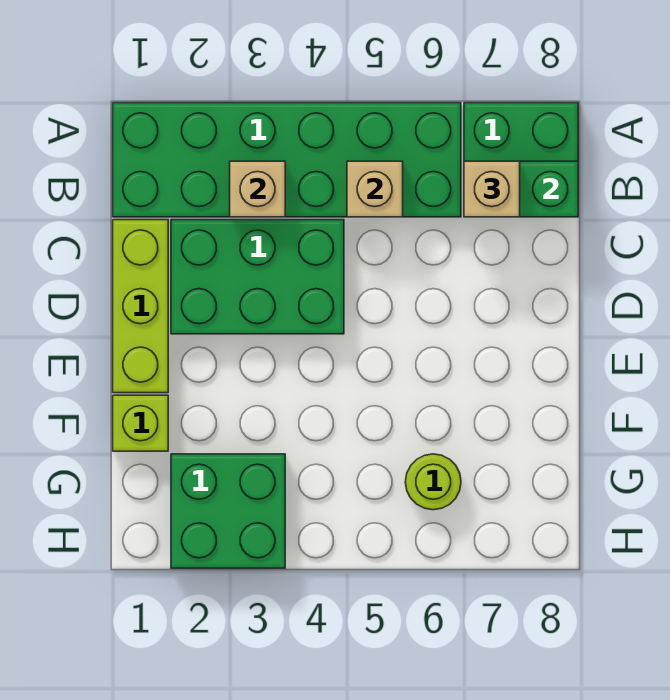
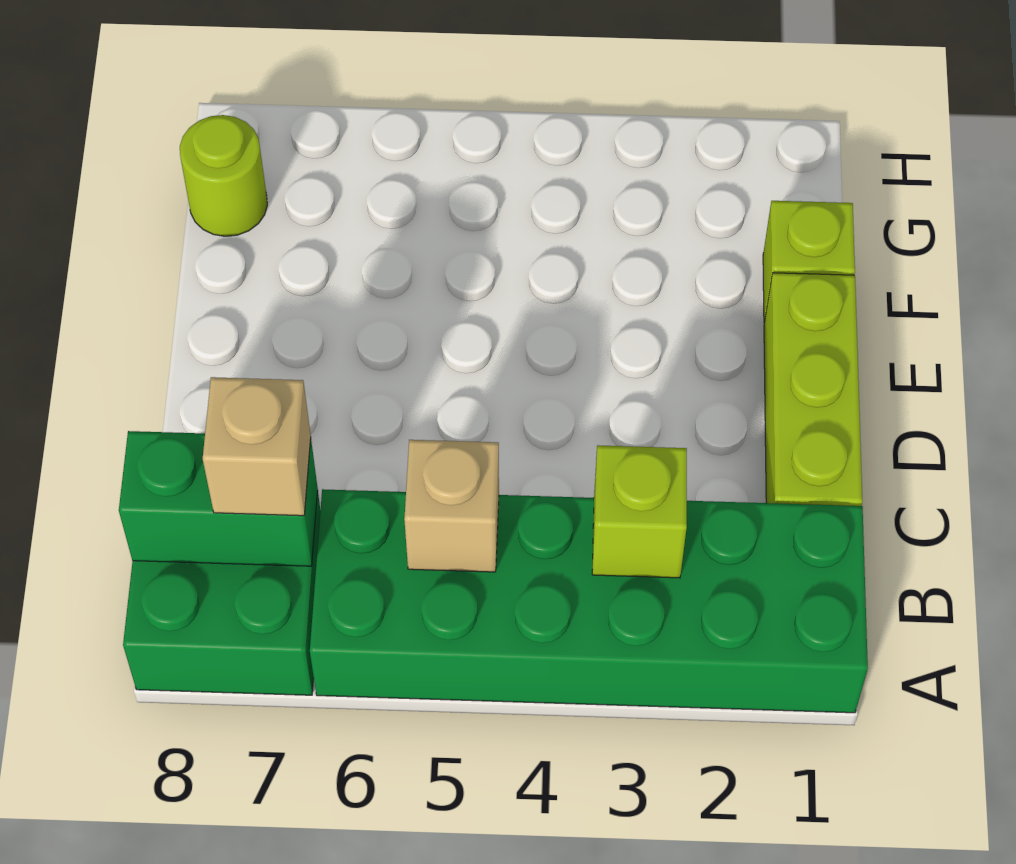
tan brick B3 level 2 -> lime brick B3 level 2
green brick C2:D4 level 1 -> none
green brick G2:H3 level 1 -> none
lime round brick G6 level 1 -> lime round brick G8 level 1

